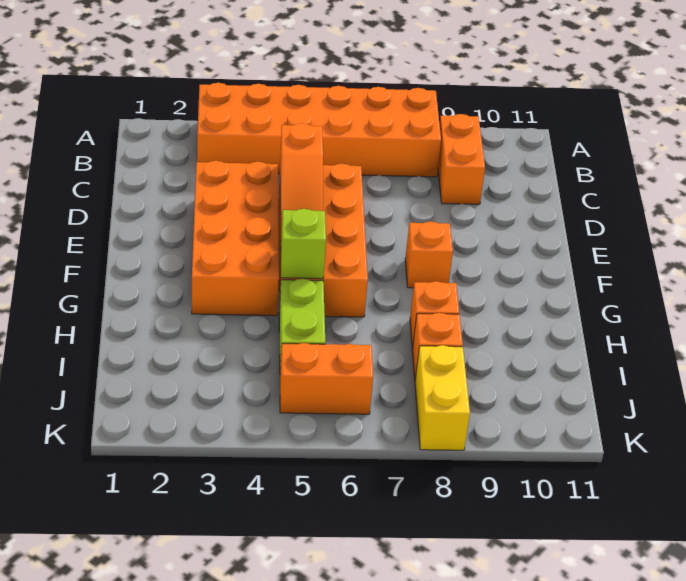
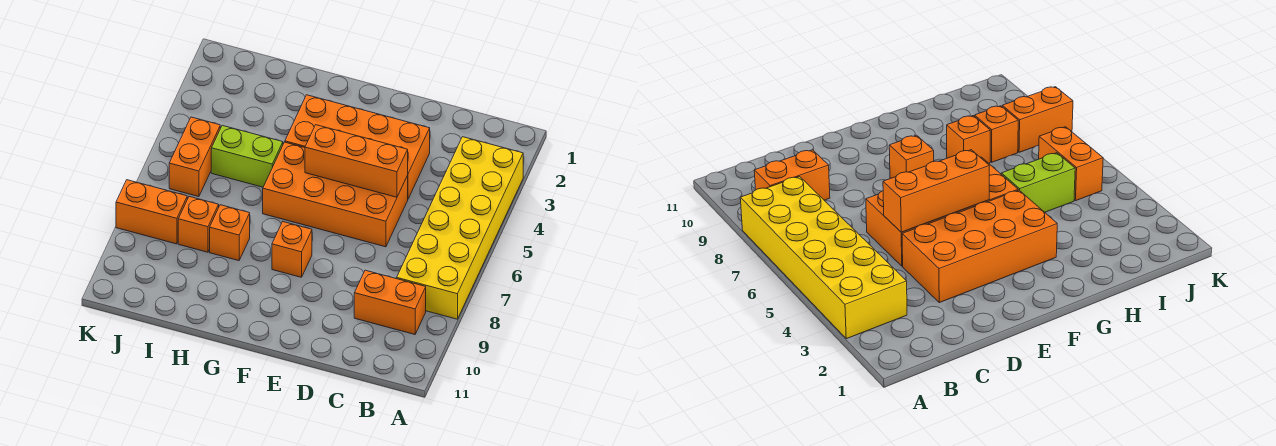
orange brick A3:B8 level 1 -> yellow brick A3:B8 level 1
orange slope D5:F5 level 2 top D -> orange brick D5:F5 level 2
lime brick G5 level 2 -> none
yellow brick J8:K8 level 1 -> orange brick J8:K8 level 1

